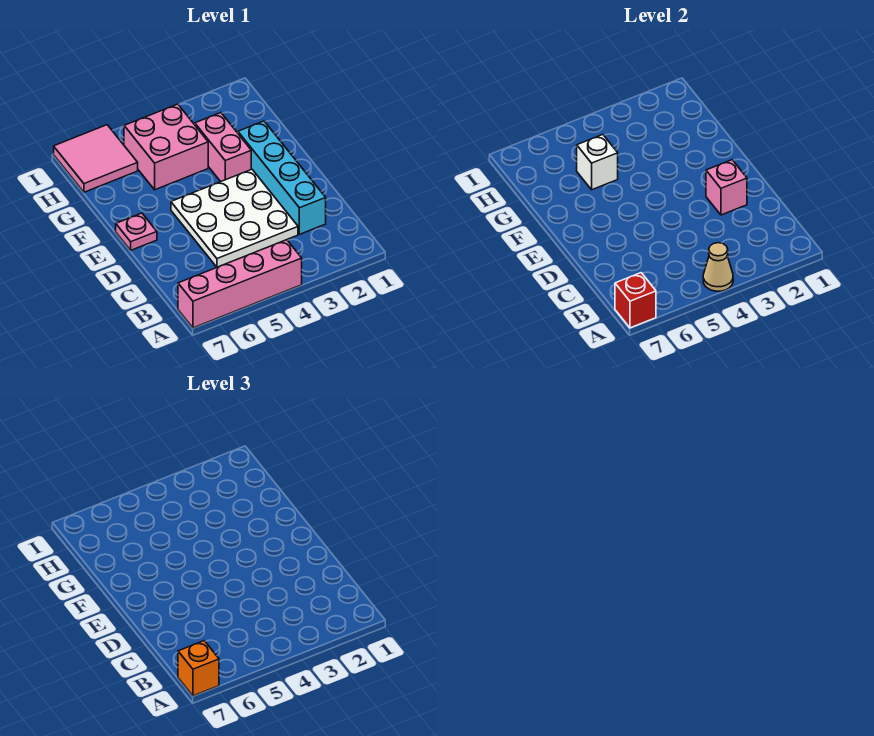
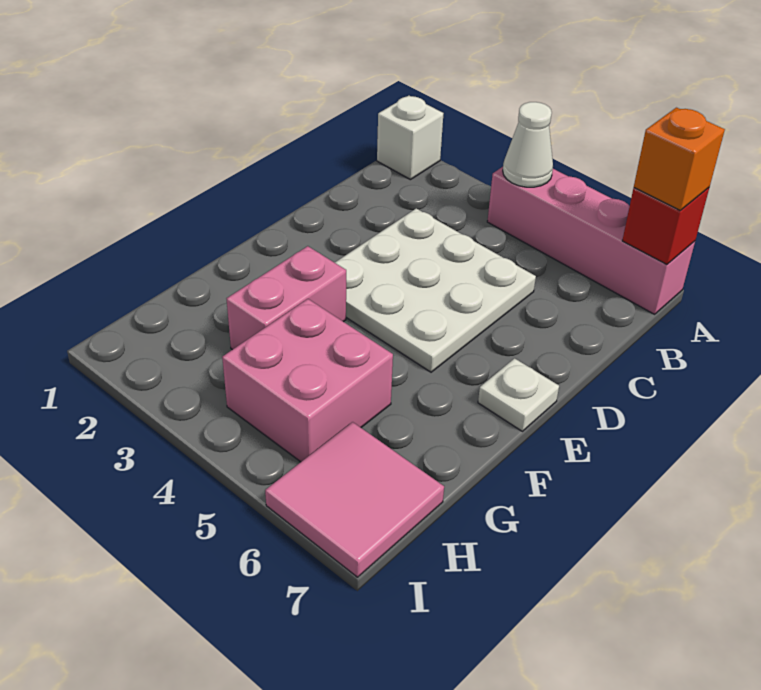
tan cone A4 level 2 -> white cone A4 level 2
cyan brick C2:F2 level 1 -> none
pink brick D2 level 2 -> none
pink plate E7 level 1 -> white plate E7 level 1
white brick G5 level 2 -> white brick A1 level 1

